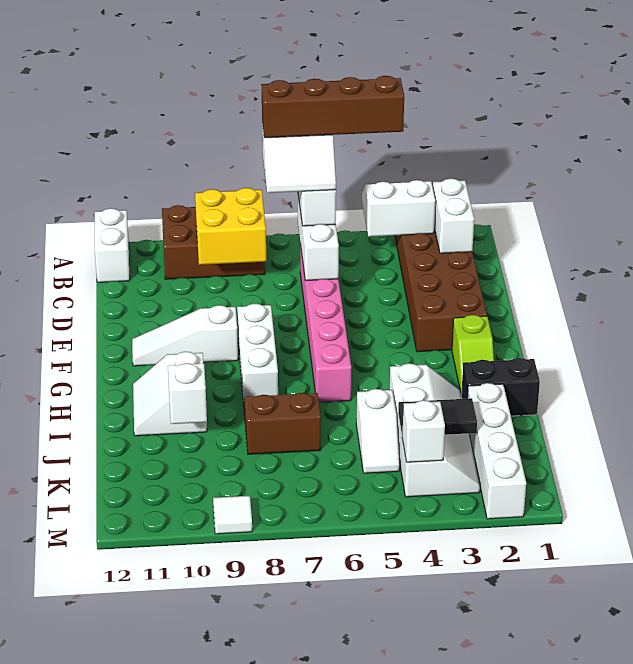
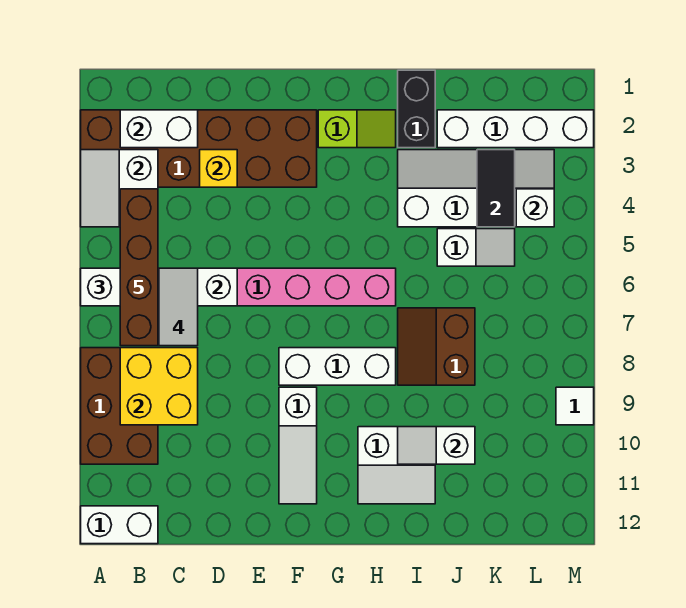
none -> yellow brick D3 level 2

